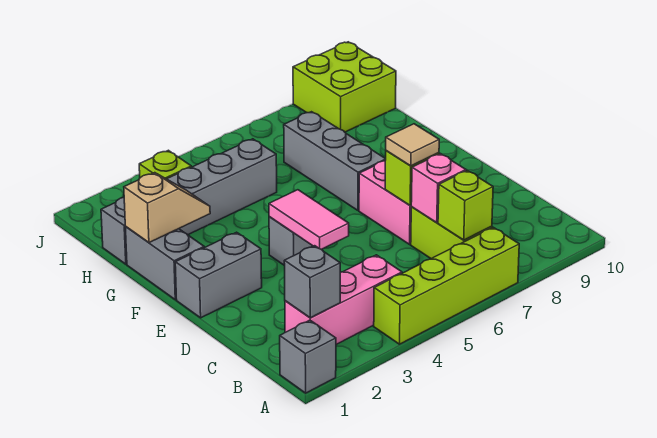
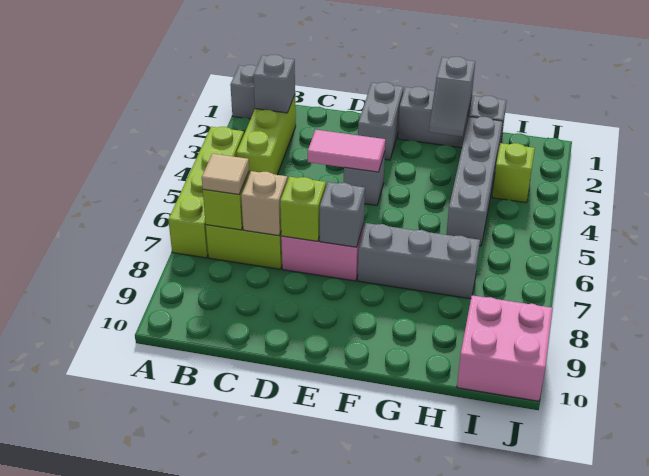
pink brick B2:B4 level 1 -> lime brick B2:B4 level 1
pink brick C7 level 2 -> tan brick C7 level 2
tan tile D7 level 3 -> tan tile B7 level 3
none -> grey brick E7 level 2
tan slope G1:G2 level 2 top 1 -> grey slope G1:G2 level 2 top 1
lime brick I9:J10 level 1 -> pink brick I9:J10 level 1

